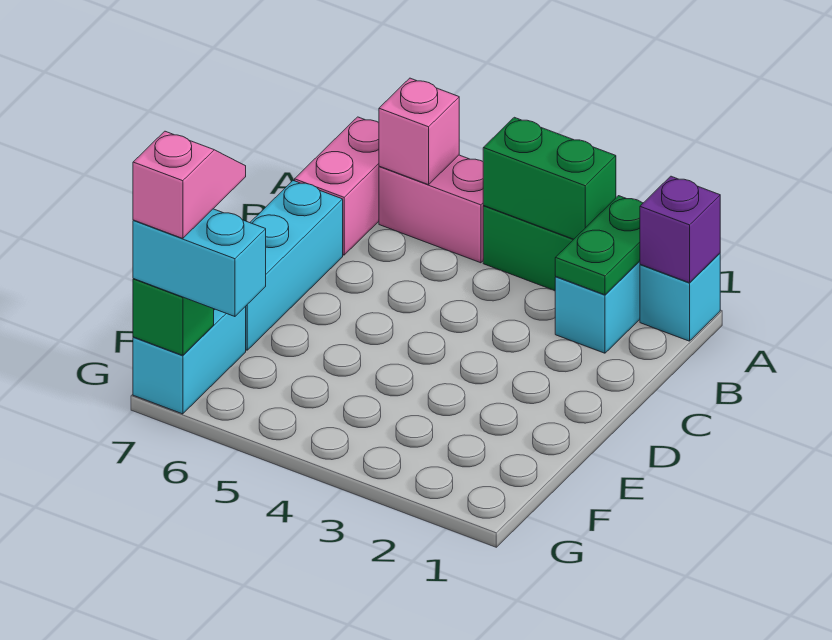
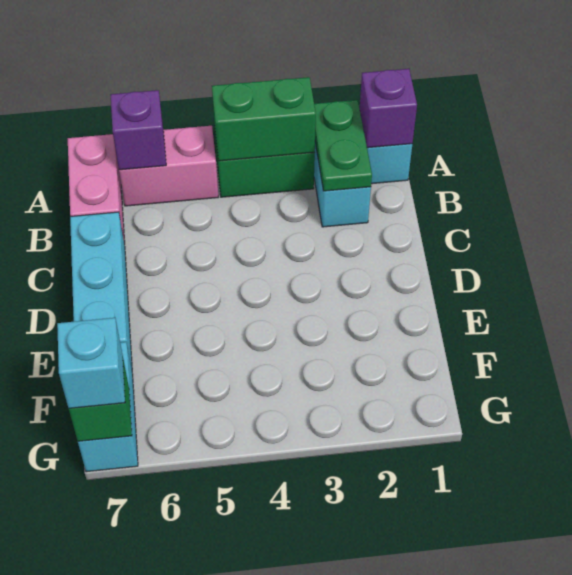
pink brick A6 level 2 -> purple brick A6 level 2
pink slope F7:G7 level 4 top G -> none
cyan brick G6:G7 level 3 -> cyan brick G7 level 3

